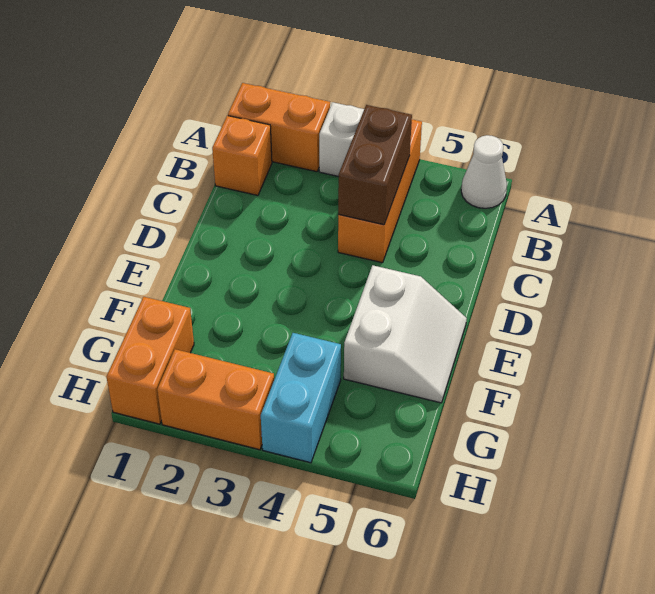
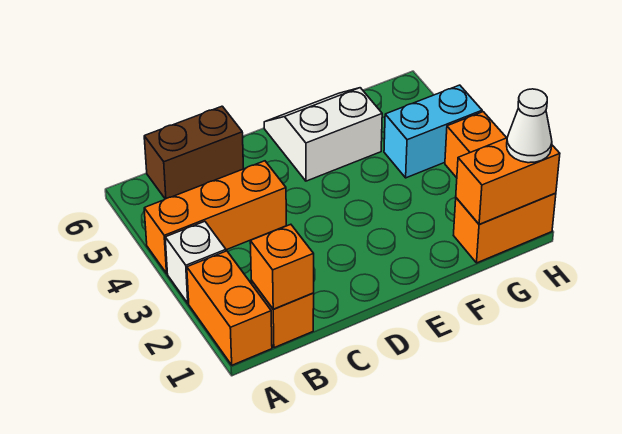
white cone A6 level 1 -> white cone H1 level 3
none -> orange brick B1 level 2
brown brick B4:C4 level 2 -> brown brick B6:C6 level 1
none -> orange brick G1:H1 level 2

